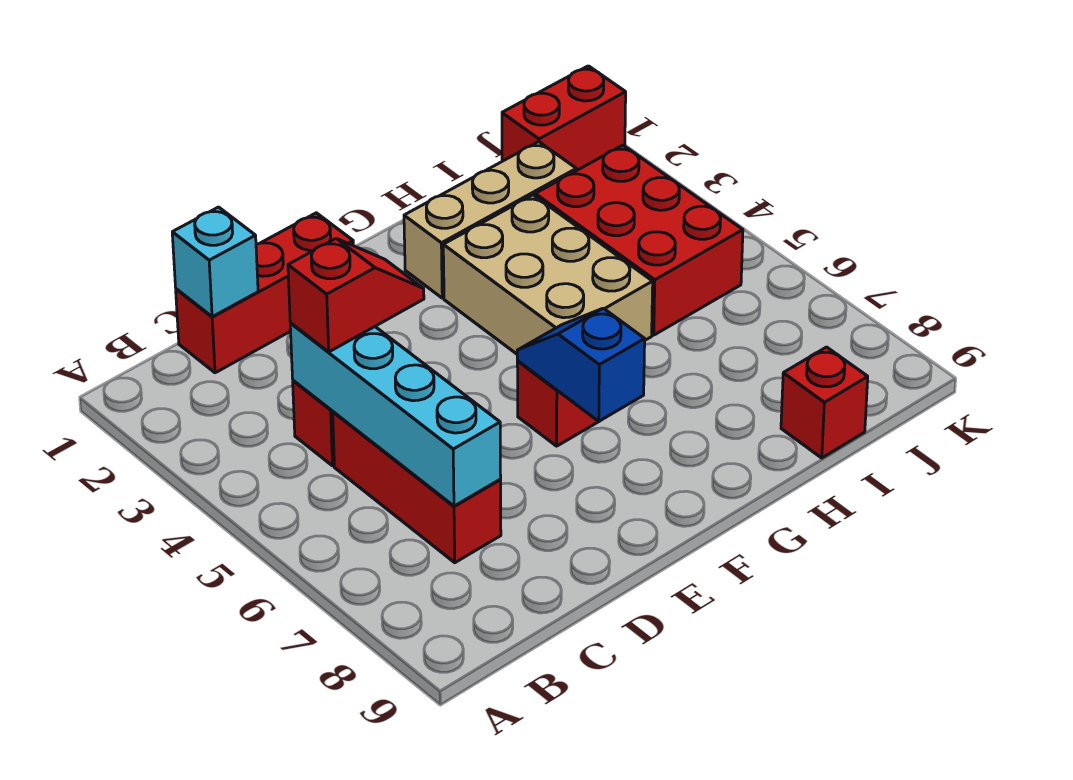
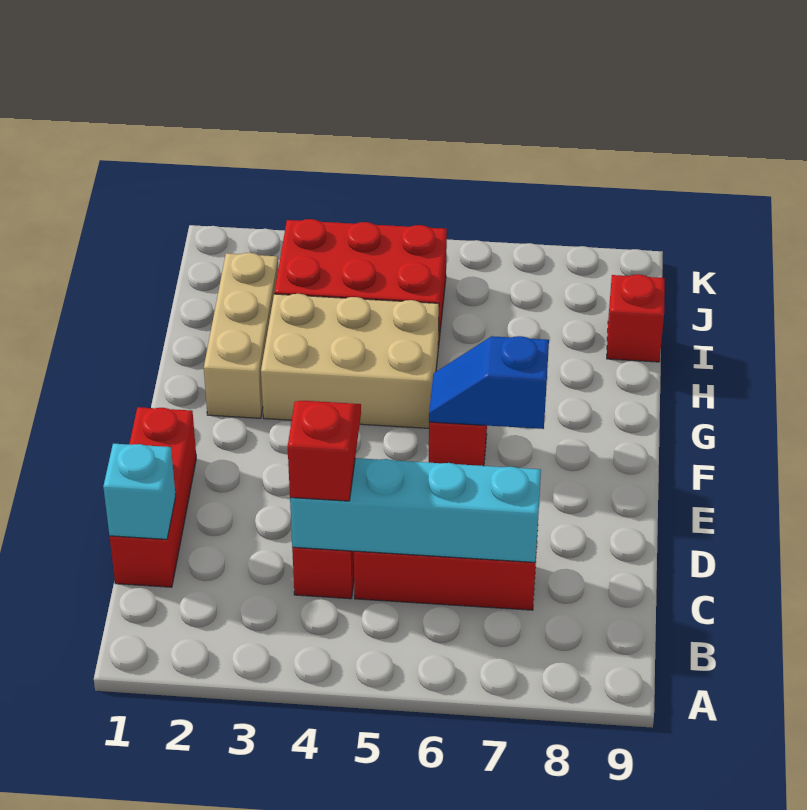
red brick J1:K1 level 1 -> none

